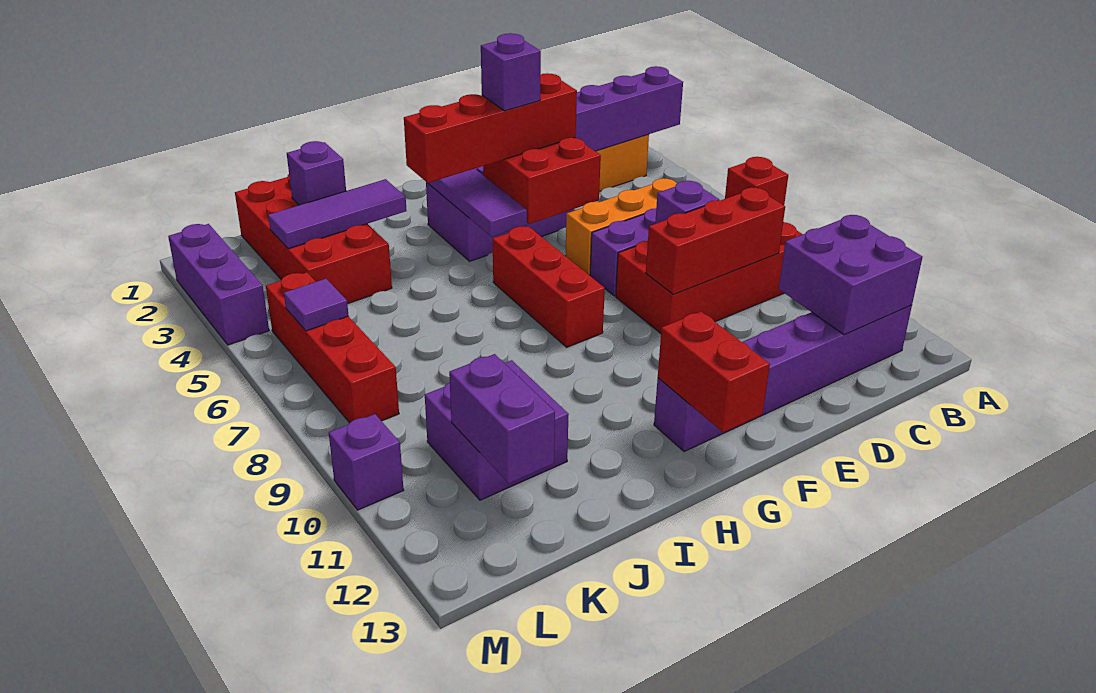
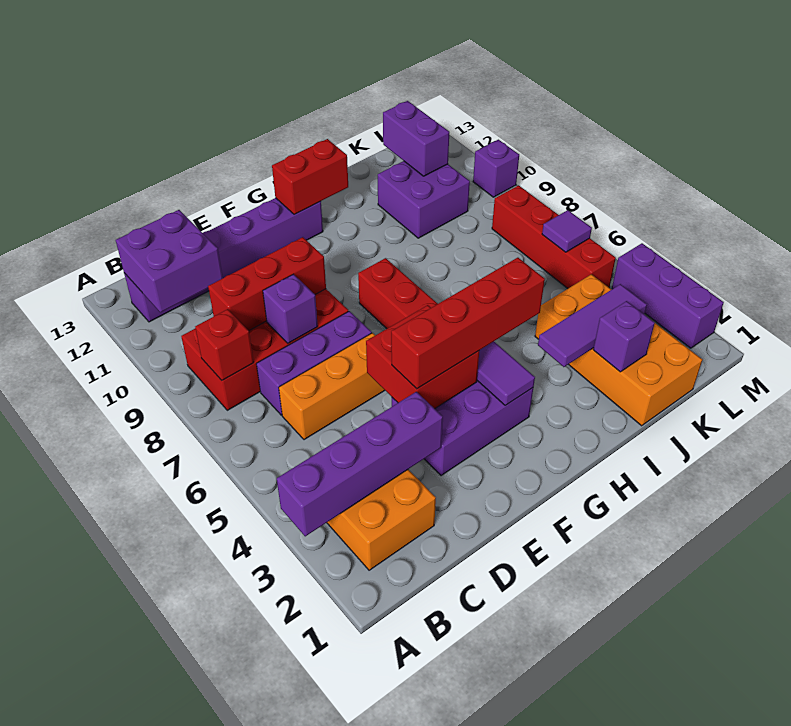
purple brick F4 level 4 -> none
red brick G12:G13 level 2 -> red brick G12:H12 level 2
red brick J1:K4 level 1 -> orange brick J1:K4 level 1

